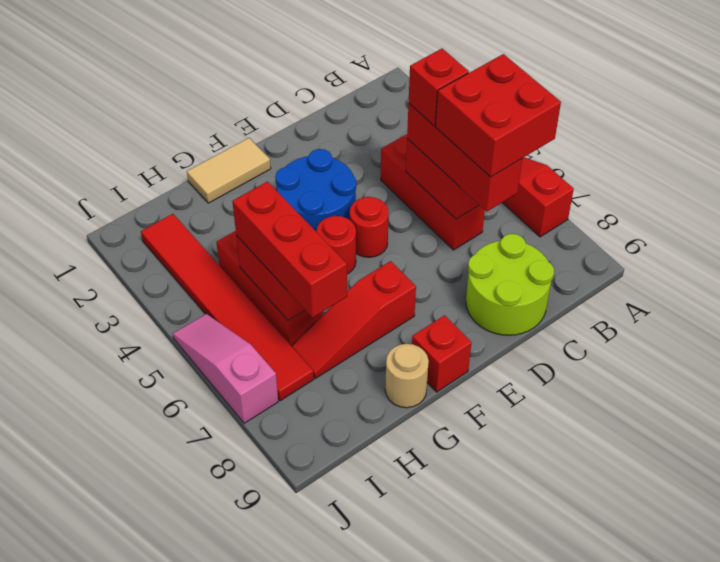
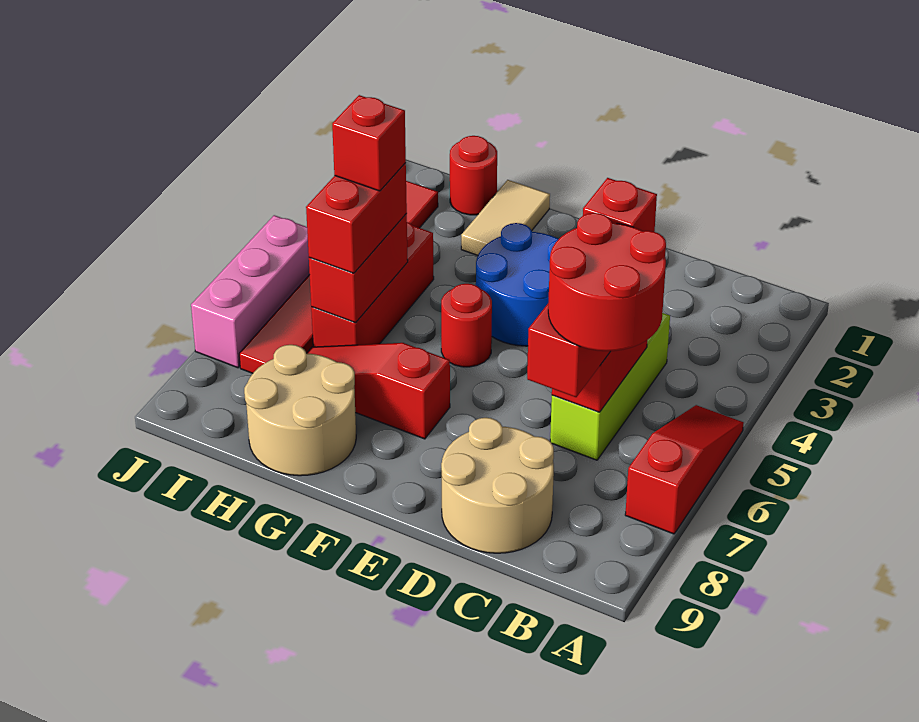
red brick B6:C7 level 4 -> red round brick B6:C7 level 4
red brick C4:C6 level 1 -> lime brick C4:C6 level 1
lime round brick C8:D9 level 1 -> tan round brick C8:D9 level 1
red round brick E5 level 1 -> red round brick H1 level 1
tan tile F1:G1 level 1 -> tan tile G1:G2 level 1
red brick F9 level 1 -> red brick H5 level 4
tan round brick G9 level 1 -> tan round brick G8:H9 level 1
red brick H5:H7 level 3 -> red brick H5:H6 level 3
pink slope J5:J7 level 1 top 7 -> pink brick J5:J7 level 1

